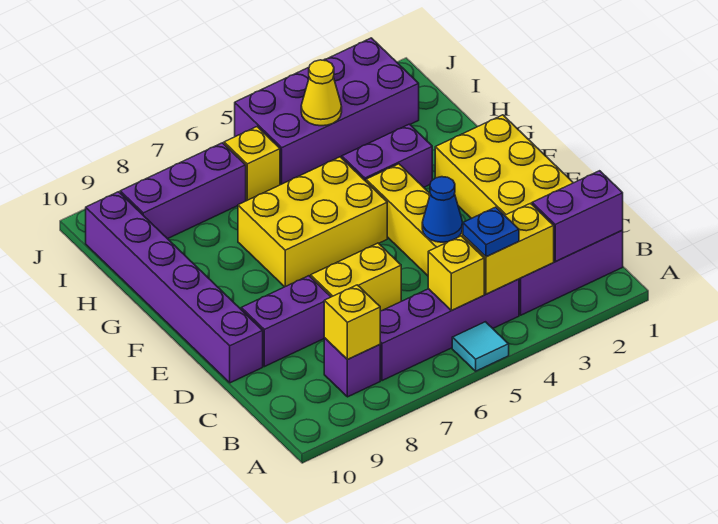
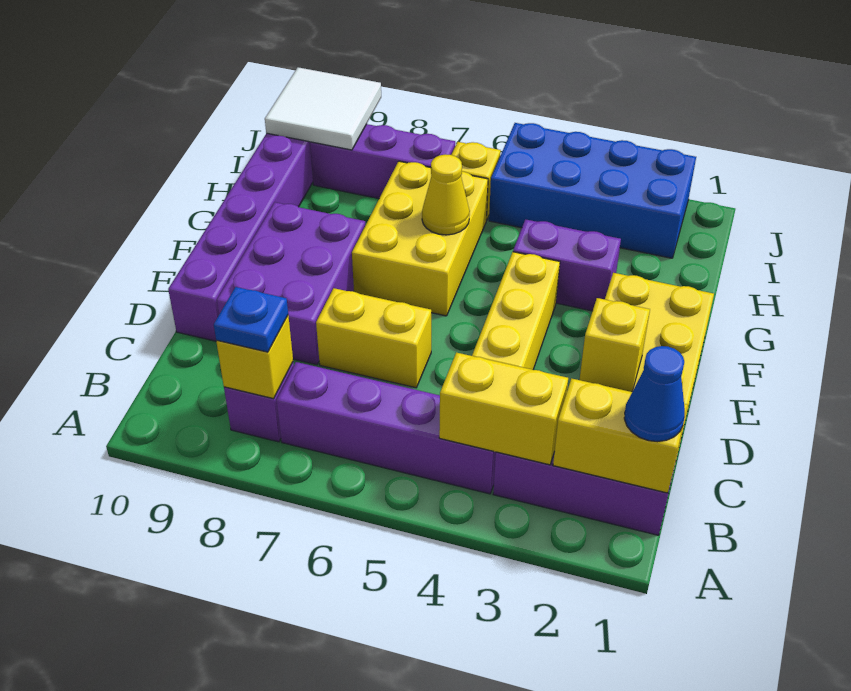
cyan tile A5 level 1 -> none
purple brick B1:B2 level 2 -> yellow brick B1:B2 level 2
blue plate B4 level 3 -> blue plate B8 level 3
yellow brick B5 level 2 -> yellow brick D2 level 2
blue cone D4 level 2 -> blue cone B1 level 3
purple brick D8:D9 level 1 -> purple brick D8:F9 level 1
yellow brick F5:G7 level 1 -> yellow brick F6:H7 level 1
purple brick I2:J5 level 1 -> blue brick I2:J5 level 1
yellow cone I4 level 2 -> yellow cone G6 level 2
none -> white tile I9:J10 level 2

